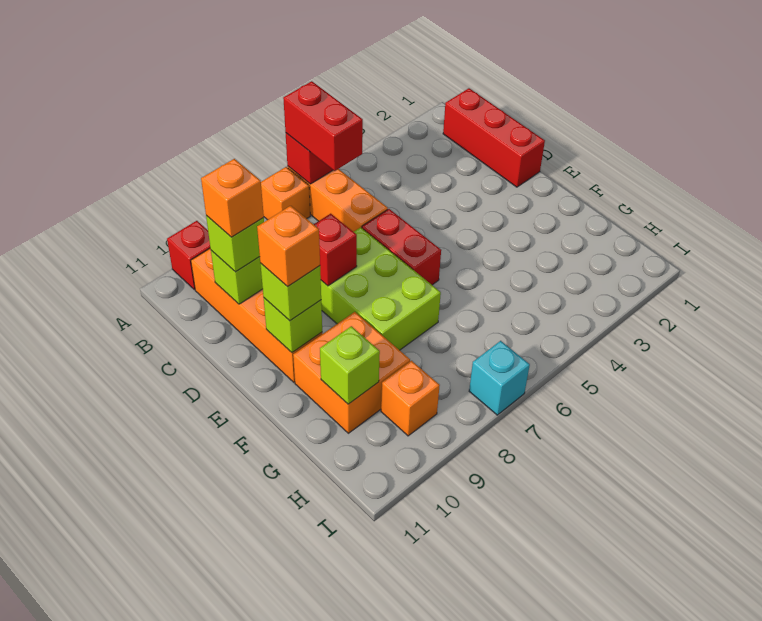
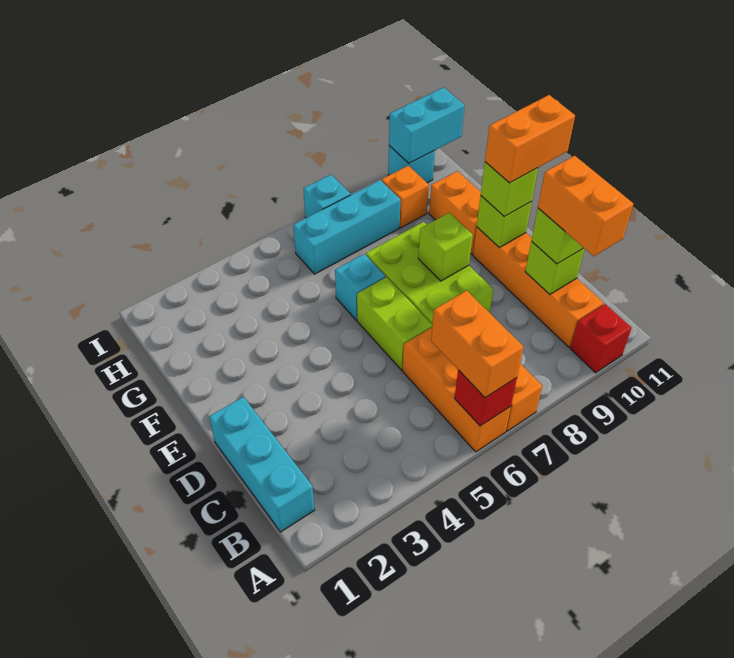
red brick A6:B6 level 3 -> orange brick A6:B6 level 3
red brick B1:D1 level 1 -> cyan brick B1:D1 level 1
orange brick C10 level 4 -> orange brick B10:C10 level 4
red brick D6:E6 level 1 -> lime brick D6:E6 level 1
red brick D8 level 2 -> none
orange brick E10 level 4 -> orange brick E10:E11 level 4
none -> cyan brick F6 level 1
orange brick F9:G10 level 1 -> orange brick F10:G10 level 1
lime brick G10 level 2 -> lime brick E8 level 2
none -> cyan brick H6:H8 level 1
none -> cyan brick I10 level 1
none -> cyan brick I10:I11 level 2

